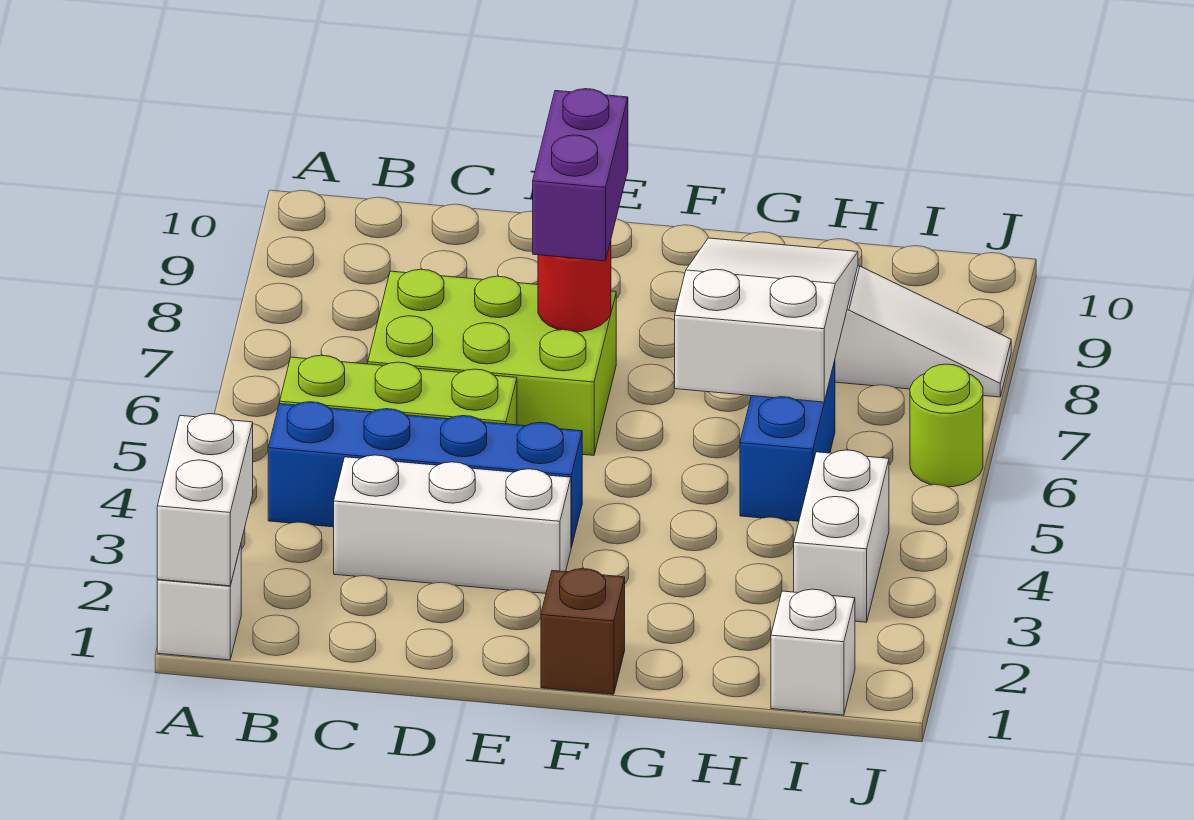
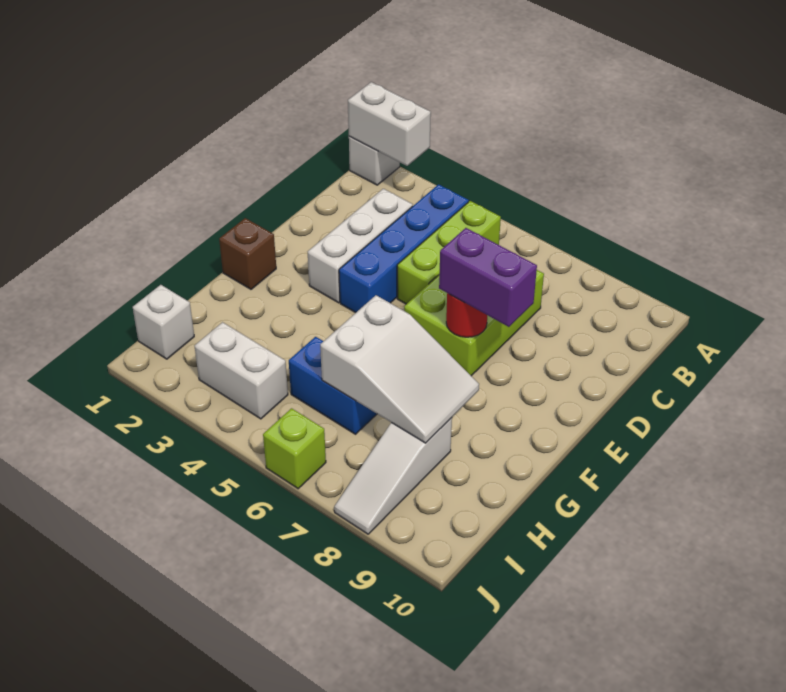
lime round brick J6 level 1 -> lime brick J6 level 1

